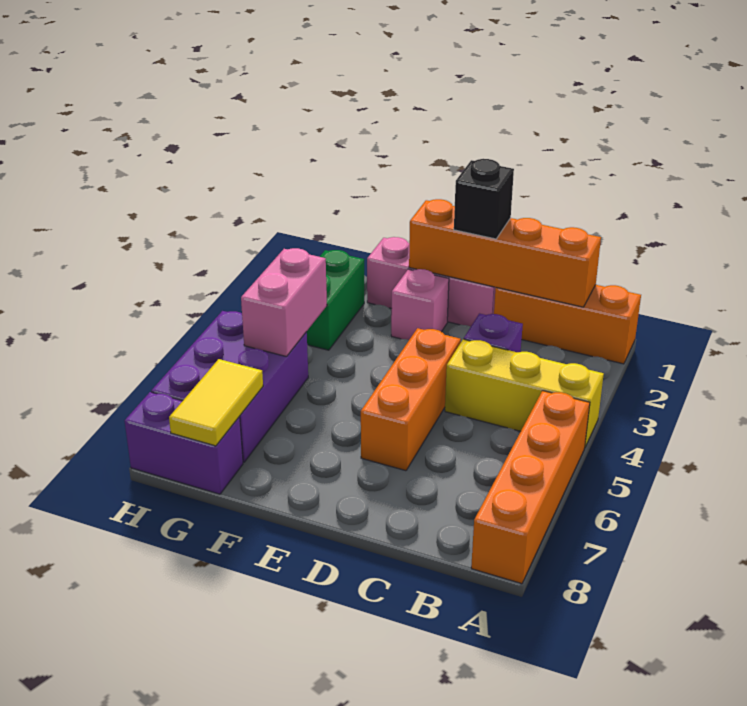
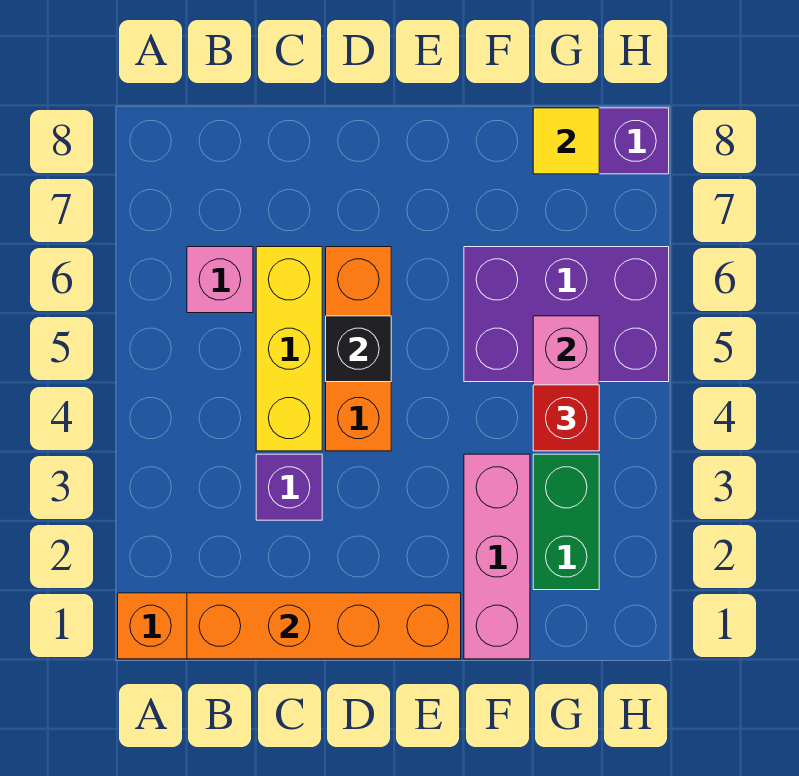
yellow brick A4:C4 level 1 -> yellow brick C4:C6 level 1
orange brick A5:A8 level 1 -> none
pink brick D1:F1 level 1 -> pink brick F1:F3 level 1
black brick D1 level 3 -> black brick D5 level 2
pink brick E2 level 1 -> pink brick B6 level 1
none -> red brick G4 level 3
purple brick G5:H7 level 1 -> purple brick F5:H6 level 1
yellow tile G7:G8 level 2 -> yellow tile G8 level 2

